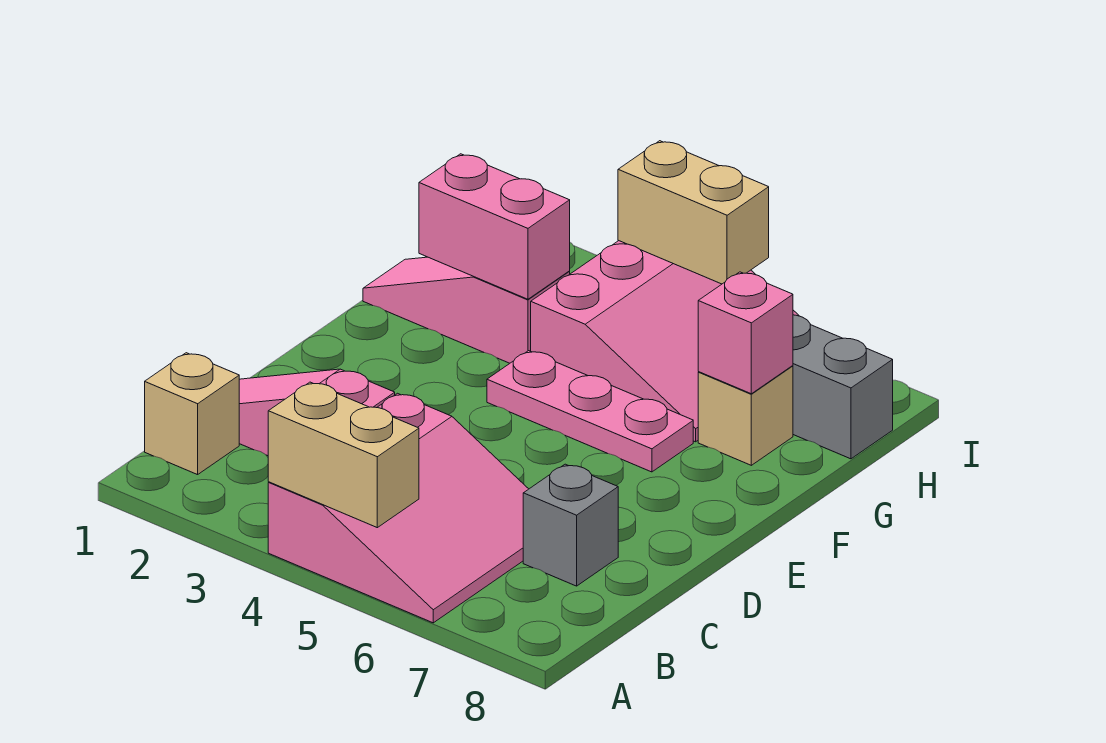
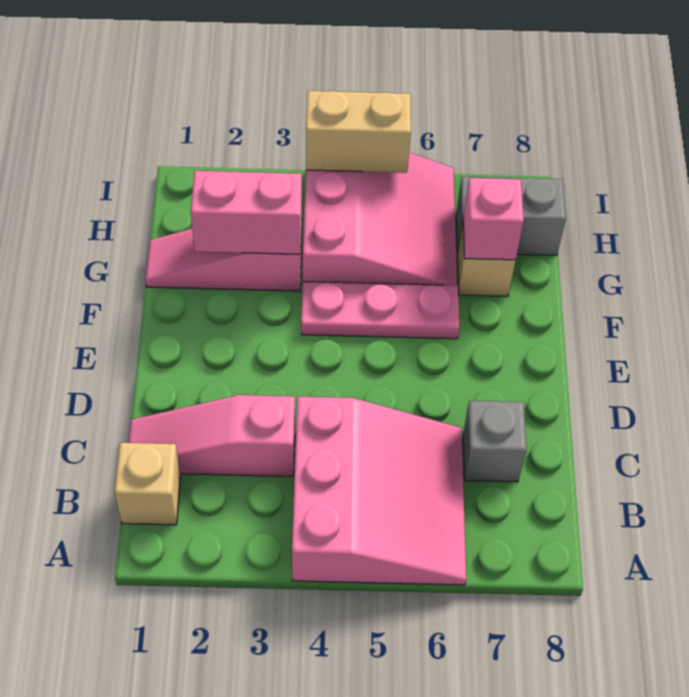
tan brick A4:A5 level 2 -> none

